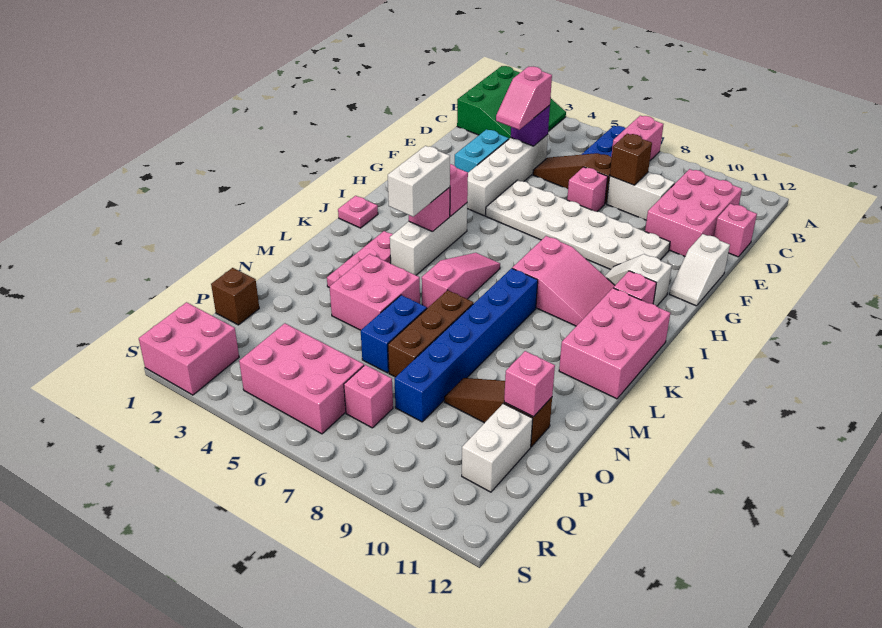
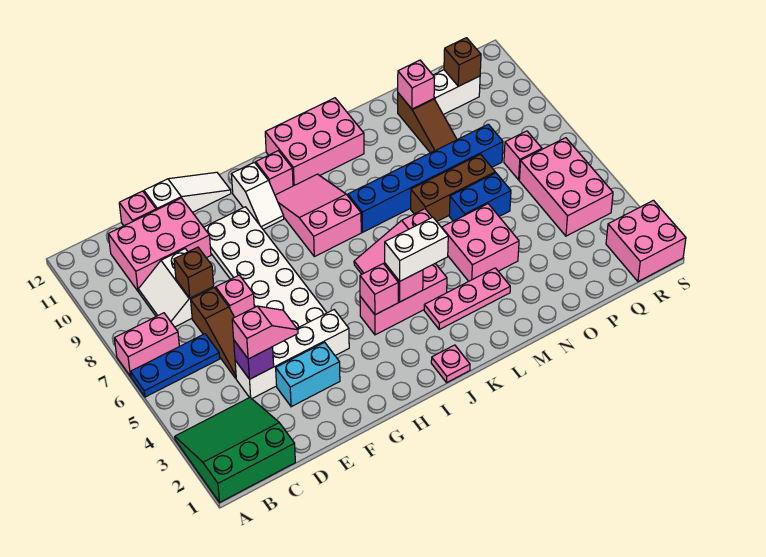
white slope F12:G12 level 1 top F -> white slope E12:G12 level 1 top E
white brick I4:K4 level 1 -> pink brick I4:K4 level 1
brown brick P1 level 1 -> brown brick Q11 level 2

